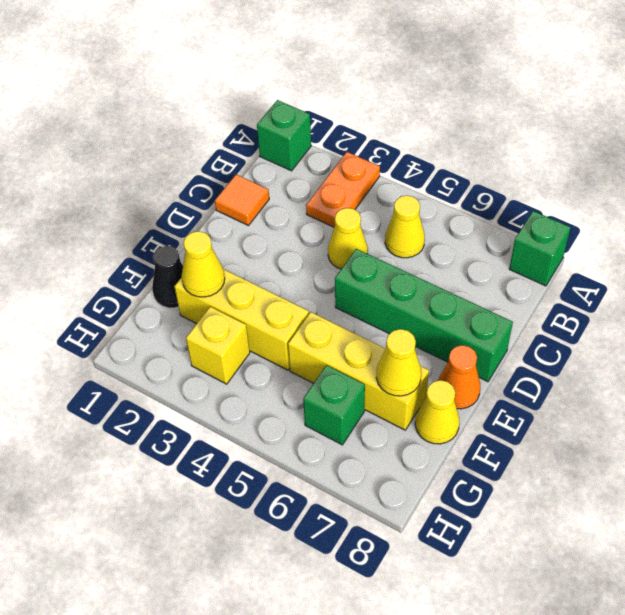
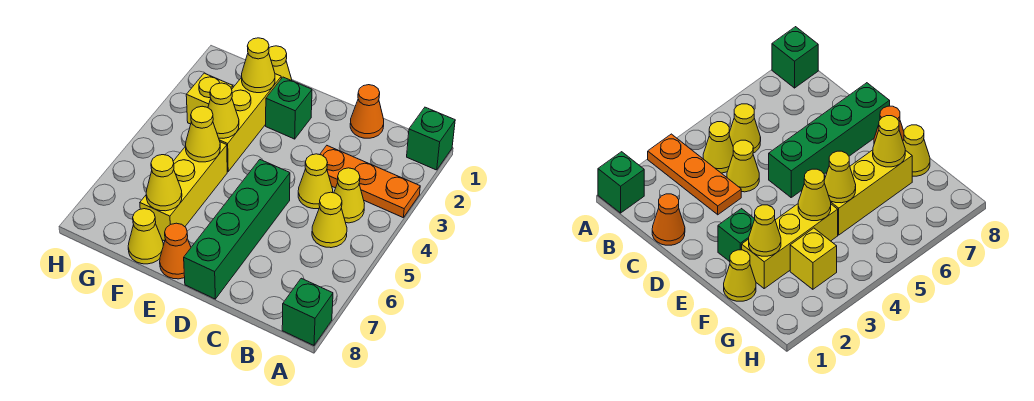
orange plate A3:B3 level 1 -> orange plate A3:C3 level 1
none -> yellow cone B4 level 1
orange tile C1 level 1 -> orange cone C1 level 1
black cone F1 level 1 -> yellow cone F1 level 1
none -> yellow cone F4 level 2
none -> yellow cone F5 level 2
green brick G6 level 1 -> green brick E2 level 1

